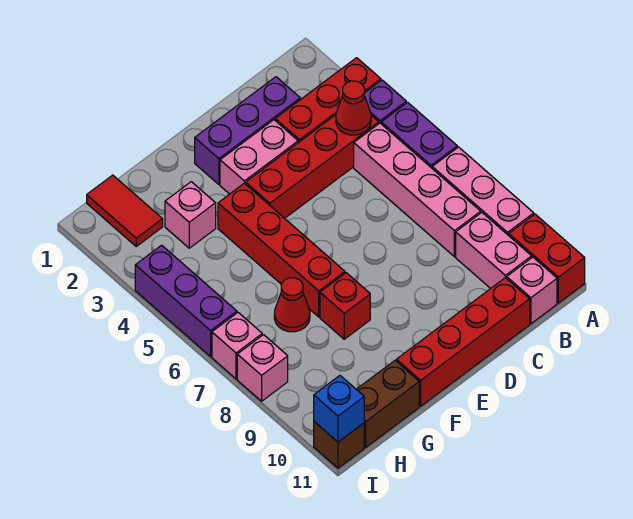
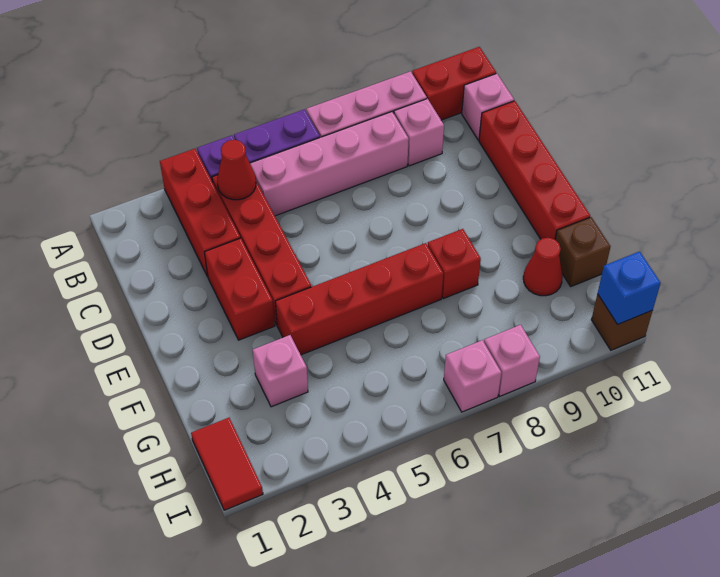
pink brick B9:B10 level 1 -> pink brick B9 level 1
purple brick C2:E2 level 1 -> none
pink brick D3:E3 level 1 -> red brick D3:E3 level 1
red cone G7 level 1 -> red cone G10 level 1
brown brick G11:H11 level 1 -> brown brick G11 level 1
red tile H1:H2 level 1 -> red tile H1:I1 level 1
purple brick I4:I6 level 1 -> none

